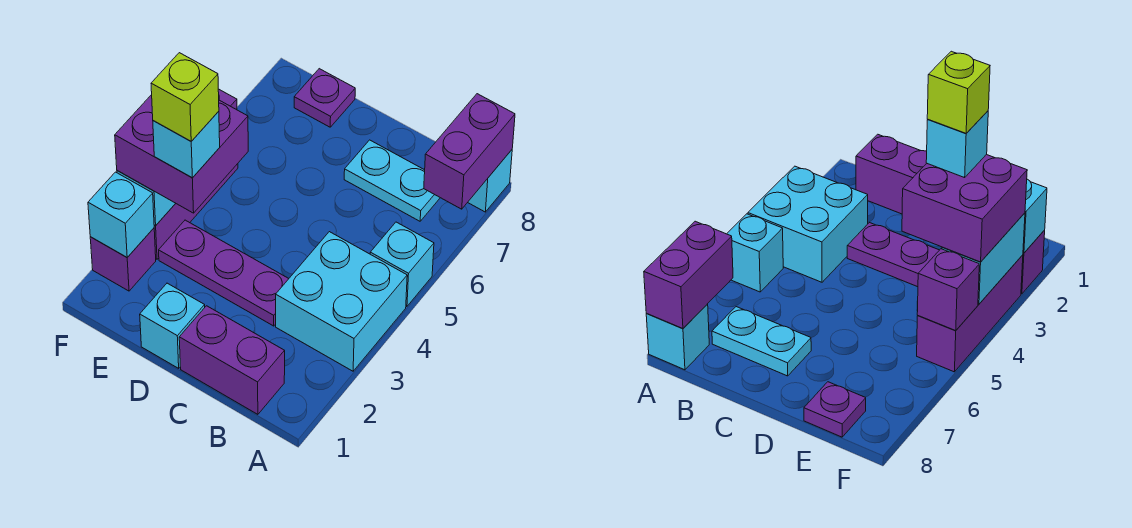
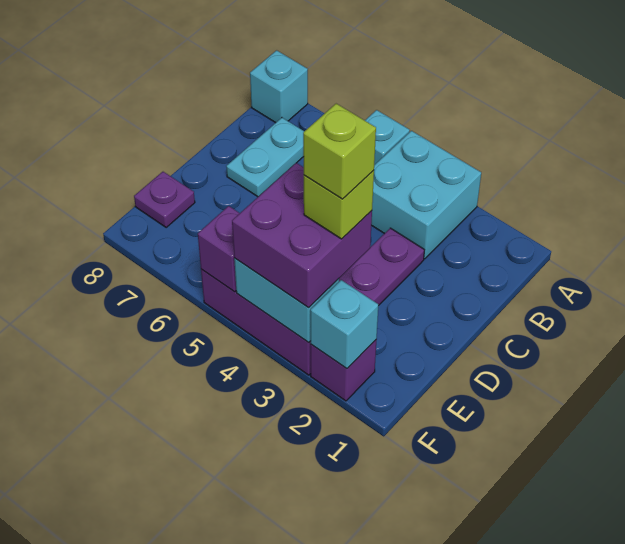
purple brick A7:A8 level 2 -> none
purple brick B1:C1 level 1 -> none
cyan brick D1 level 1 -> none
cyan brick E3 level 4 -> lime brick E3 level 4

